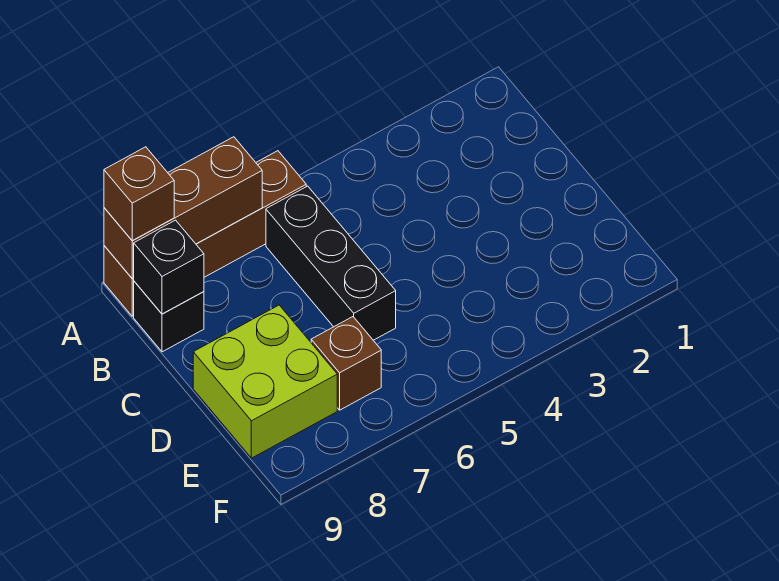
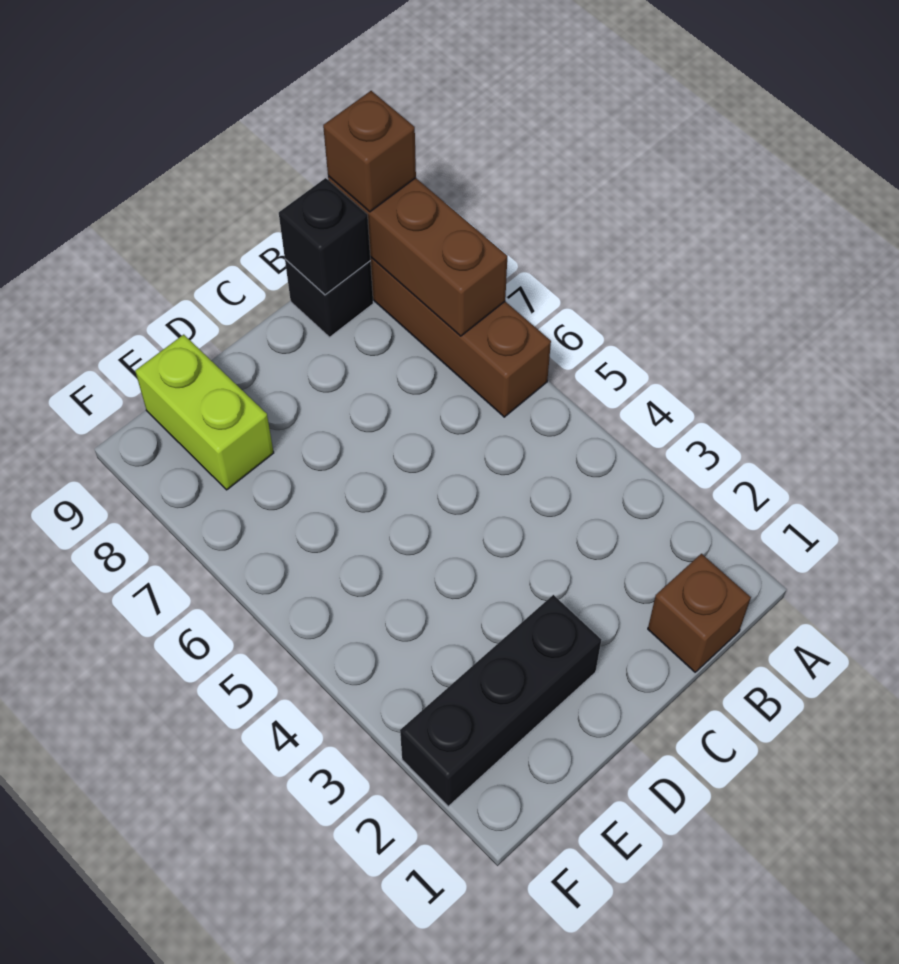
black brick B6:D6 level 1 -> black brick D2:F2 level 1
lime brick D8:E9 level 1 -> lime brick E8:E9 level 1
brown brick E7 level 1 -> brown brick B1 level 1

